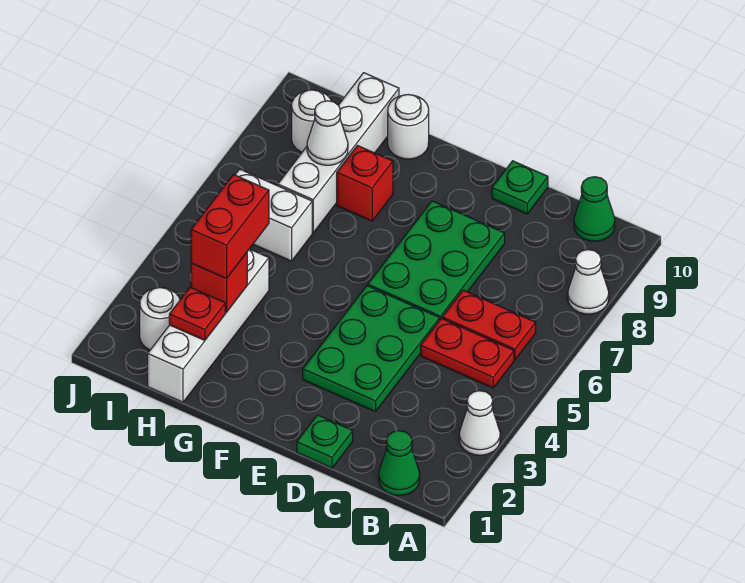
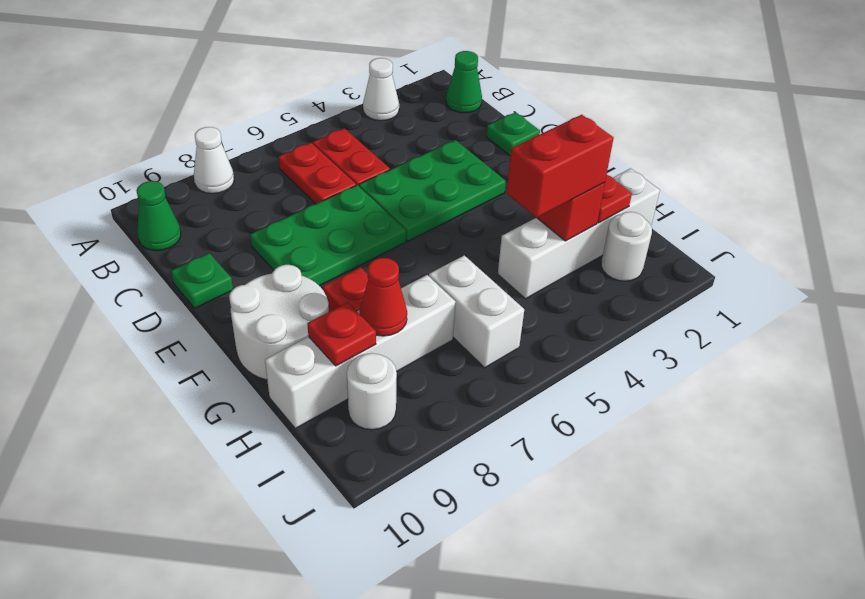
white round brick G10 level 1 -> white round brick F9:G10 level 1
white cone H8 level 2 -> red cone H8 level 2
none -> red plate H9 level 2

